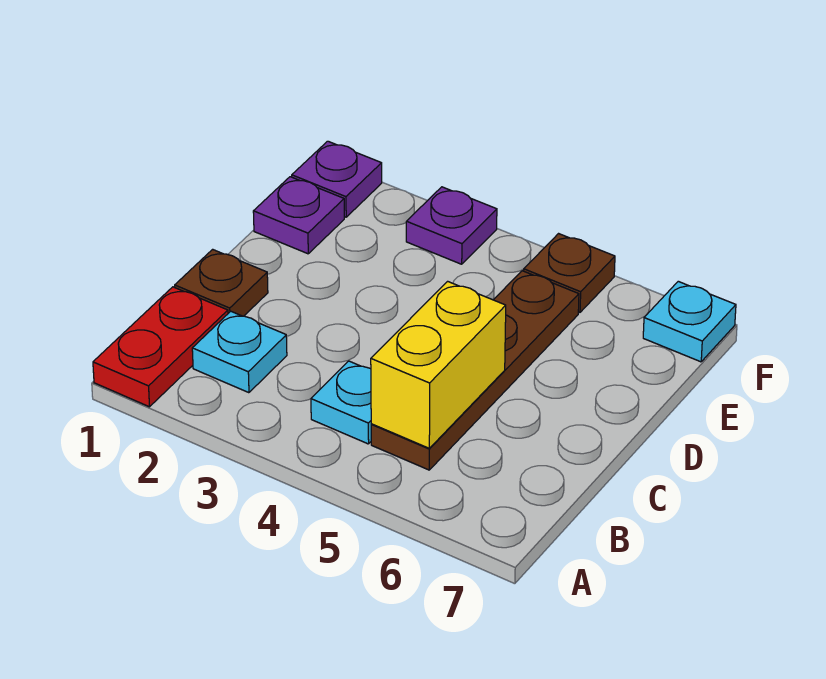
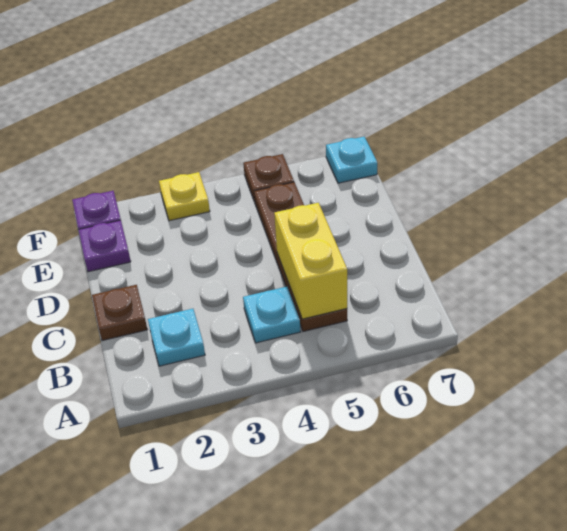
red plate A1:B1 level 1 -> none
purple plate F3 level 1 -> yellow plate F3 level 1

